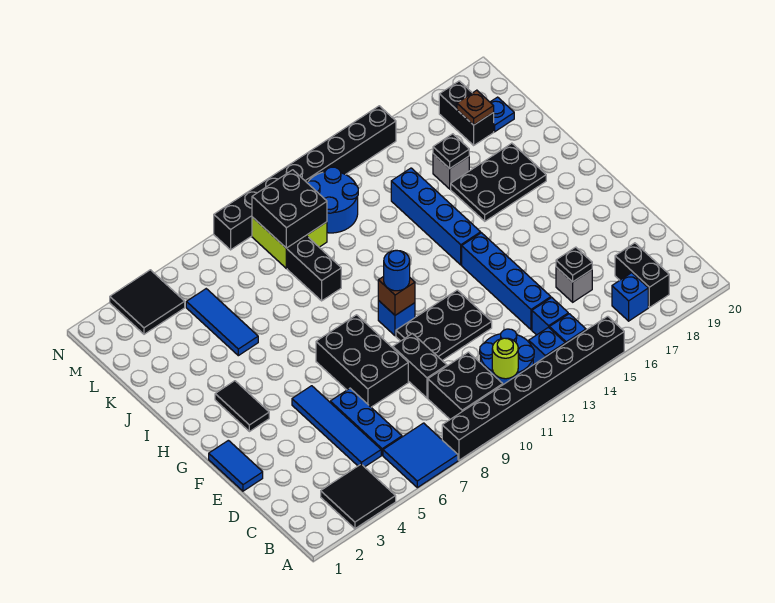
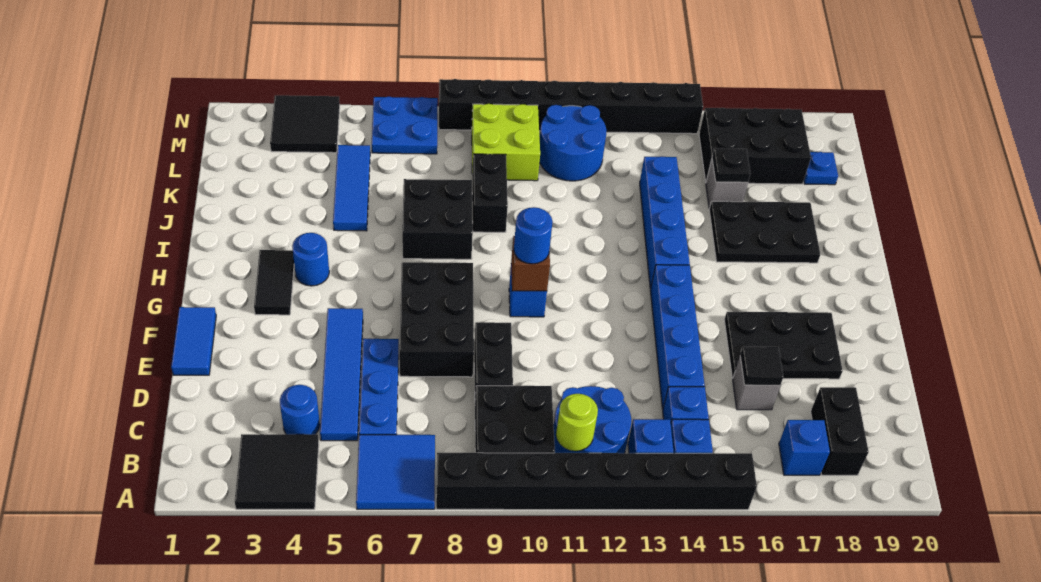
none -> blue round brick C4 level 1
black plate D16 level 2 -> black tile D16 level 2
black plate E10:F12 level 1 -> black plate E16:F18 level 1
none -> blue round brick H4 level 1
black brick L9:M10 level 2 -> black brick I7:J8 level 1
black brick L18:M18 level 1 -> black brick L16:M18 level 1
brown plate L18 level 2 -> none
none -> blue plate M6:N7 level 1

